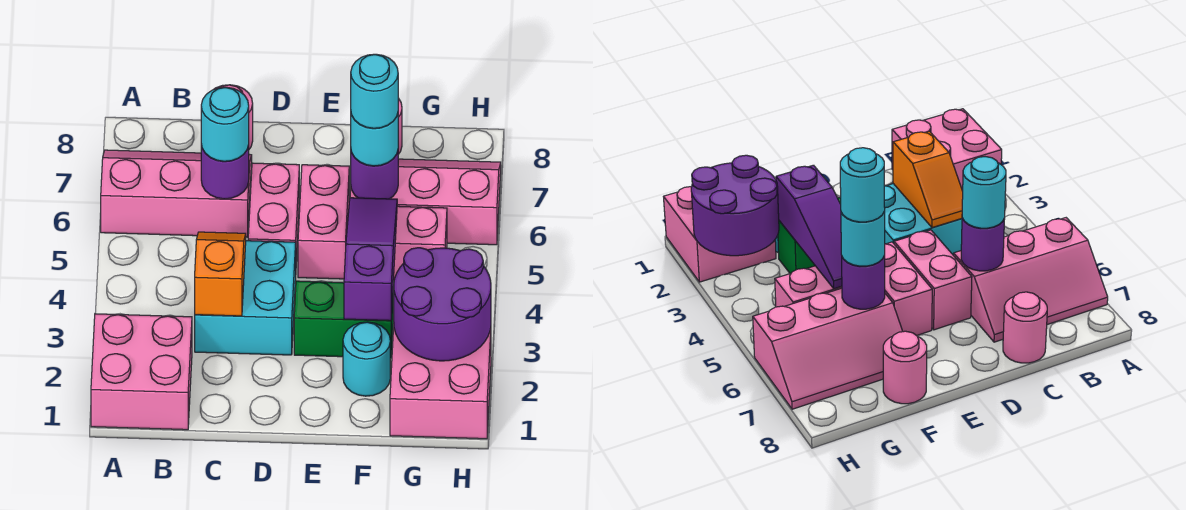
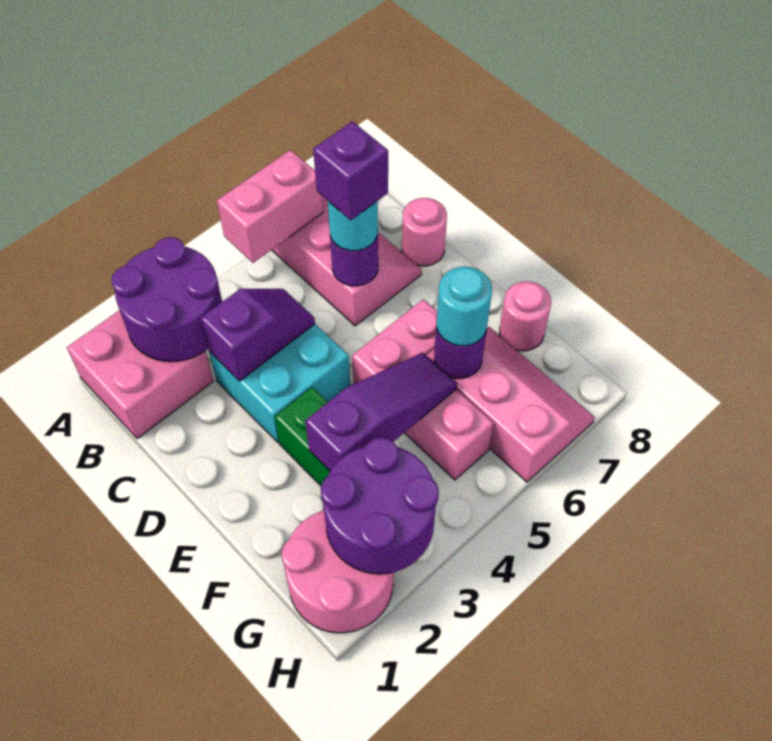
none -> purple round brick A2:B3 level 2
orange slope C3:C4 level 2 top 3 -> purple slope C3:C4 level 2 top 3
none -> purple brick C6 level 4
pink brick D5:D6 level 1 -> pink brick A5:A6 level 2
cyan round brick F2 level 1 -> none
cyan round brick F6 level 4 -> none
pink brick G1:H2 level 1 -> pink round brick G1:H2 level 1

